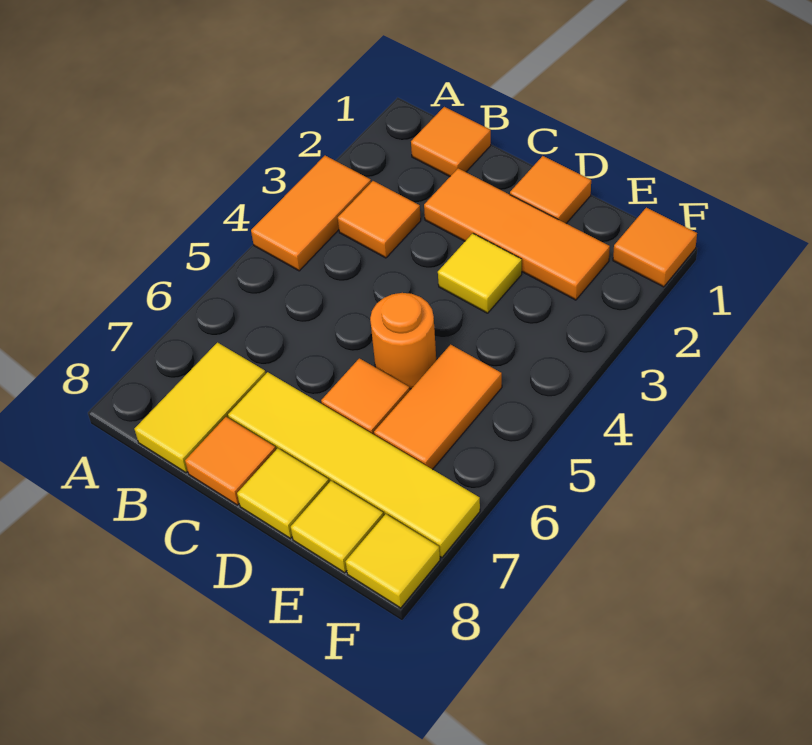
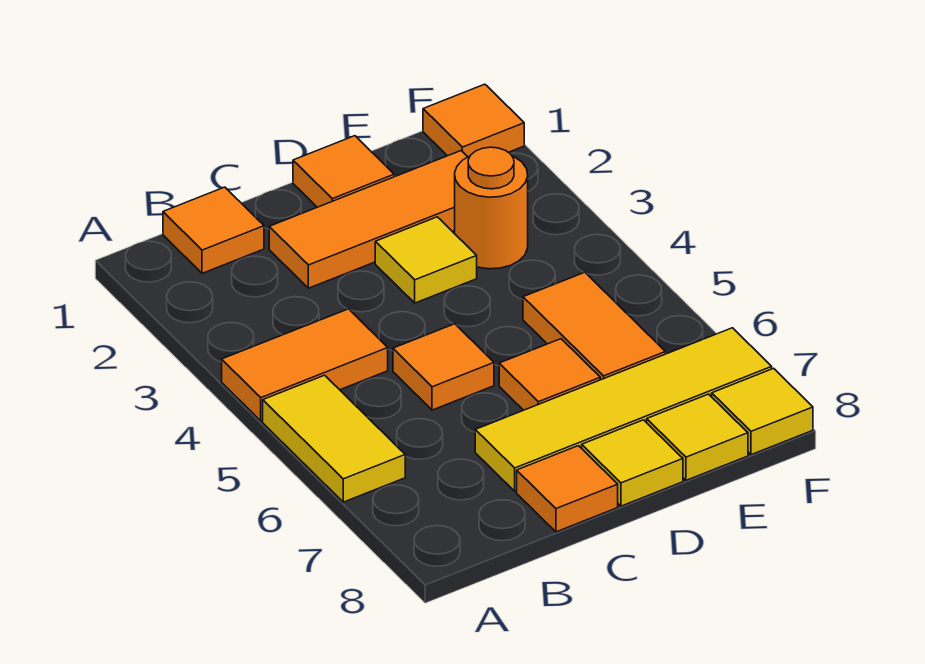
orange tile A3:A4 level 1 -> orange tile A4:B4 level 1
orange tile B3 level 1 -> orange tile C5 level 1
yellow tile B7:B8 level 1 -> yellow tile A5:A6 level 1
orange round brick D5 level 1 -> orange round brick E3 level 1

